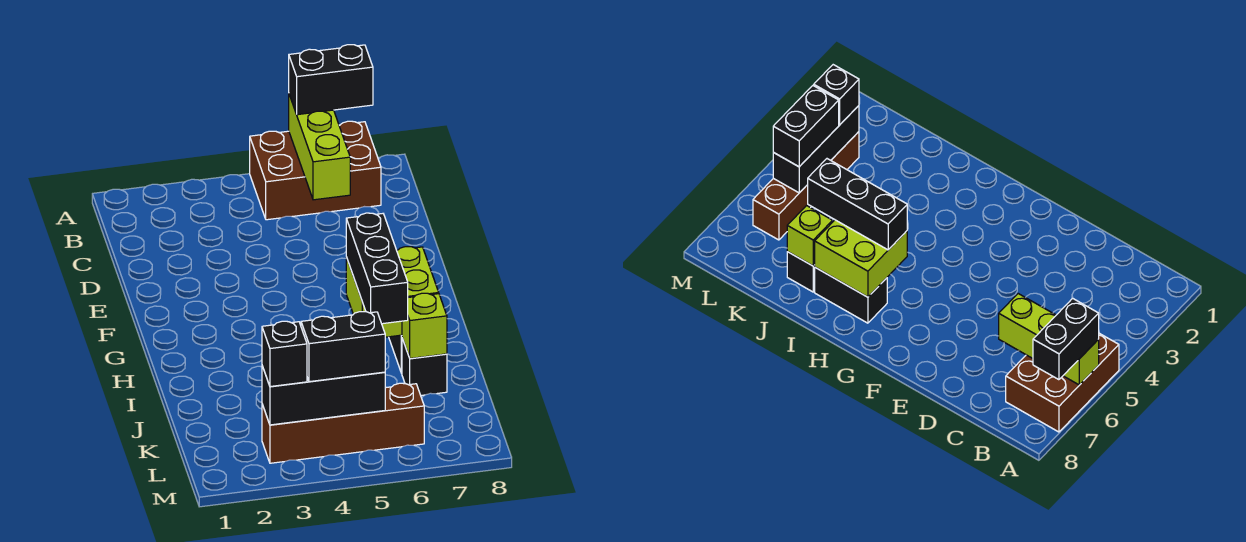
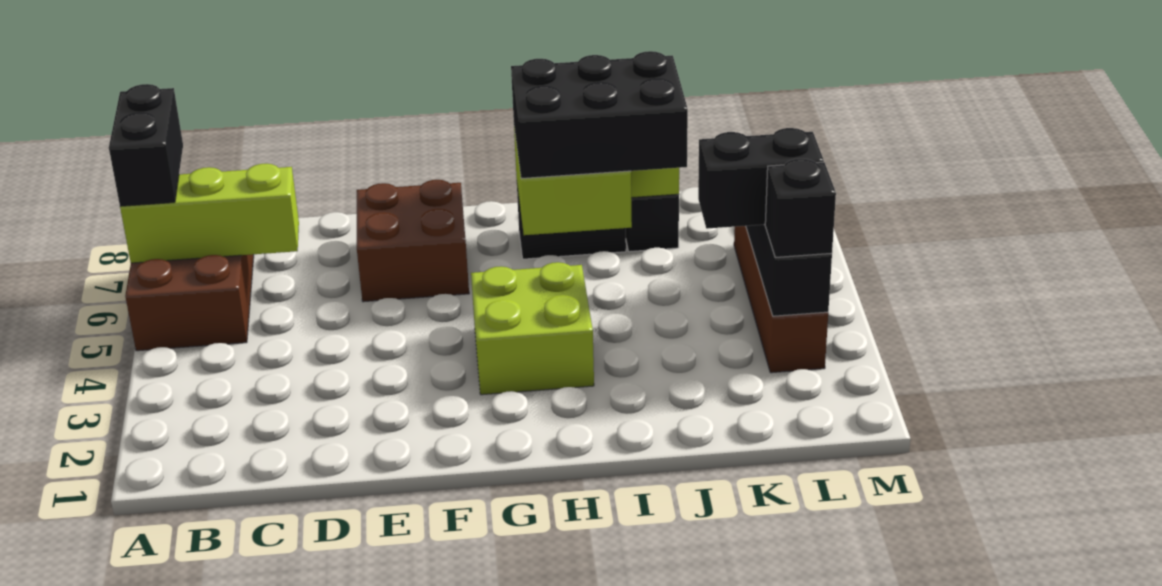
none -> brown brick E6:F7 level 1
none -> lime brick G3:H4 level 1
black brick H6:J6 level 3 -> black brick H6:J7 level 3
black brick L4:L5 level 3 -> black brick K4:L4 level 3

